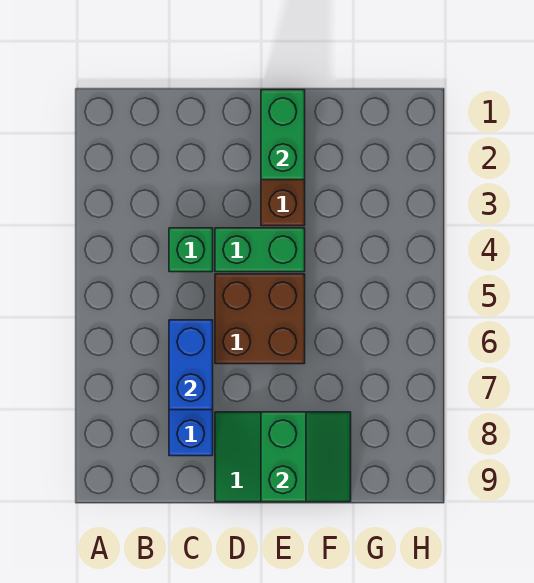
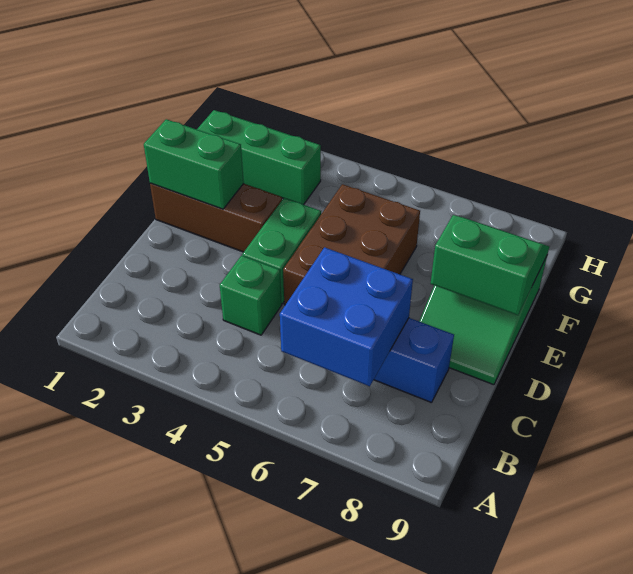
blue brick C6:C7 level 2 -> blue brick B6:C7 level 2
brown brick D5:E6 level 1 -> brown brick D5:F6 level 1
none -> green brick G1:G3 level 1

